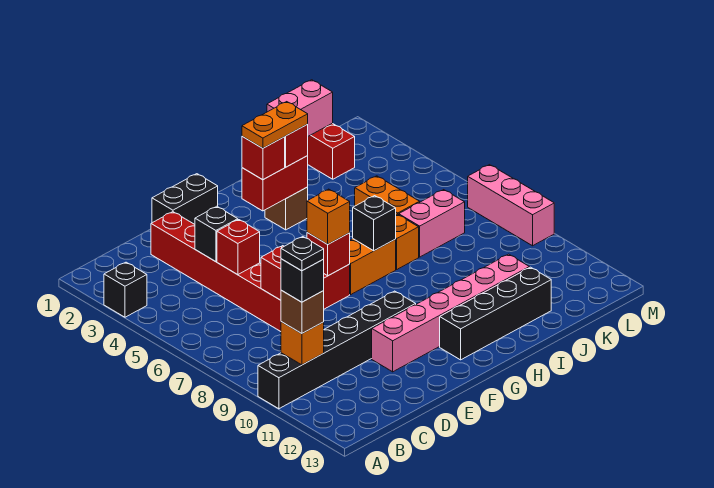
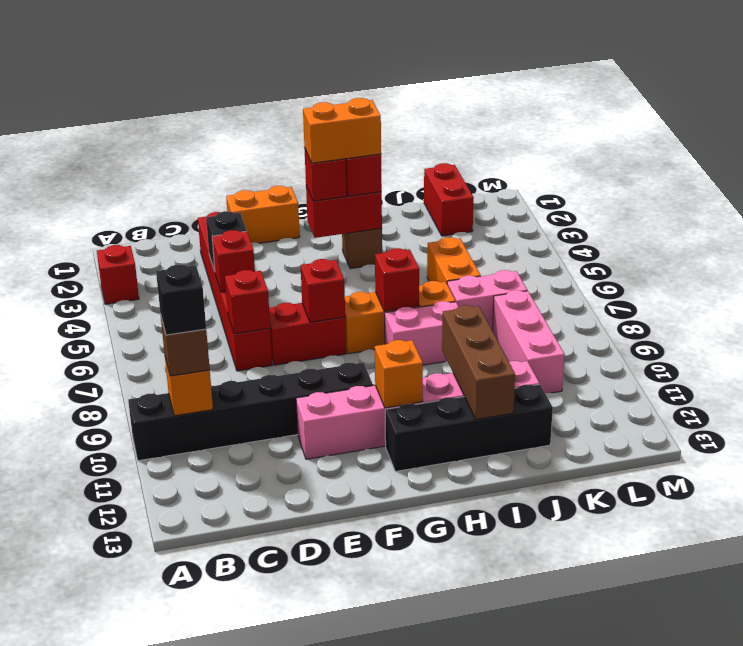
black brick A3 level 1 -> red brick A3 level 1
black plate B10 level 5 -> none
black brick E1:F1 level 1 -> orange brick E1:F1 level 1
orange brick F7 level 3 -> orange brick G11 level 2
orange plate G3:H3 level 4 -> orange brick G3:H3 level 4
black brick H7 level 2 -> red brick H7 level 2
none -> brown brick I10:I12 level 2
pink brick J1:K1 level 2 -> pink brick H8:I8 level 1
pink brick M7:M9 level 1 -> pink brick K8:K10 level 1

